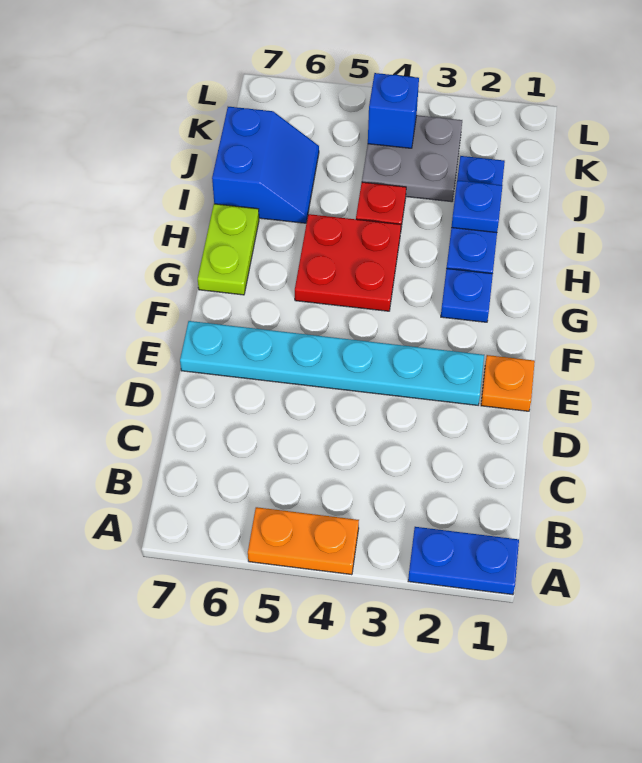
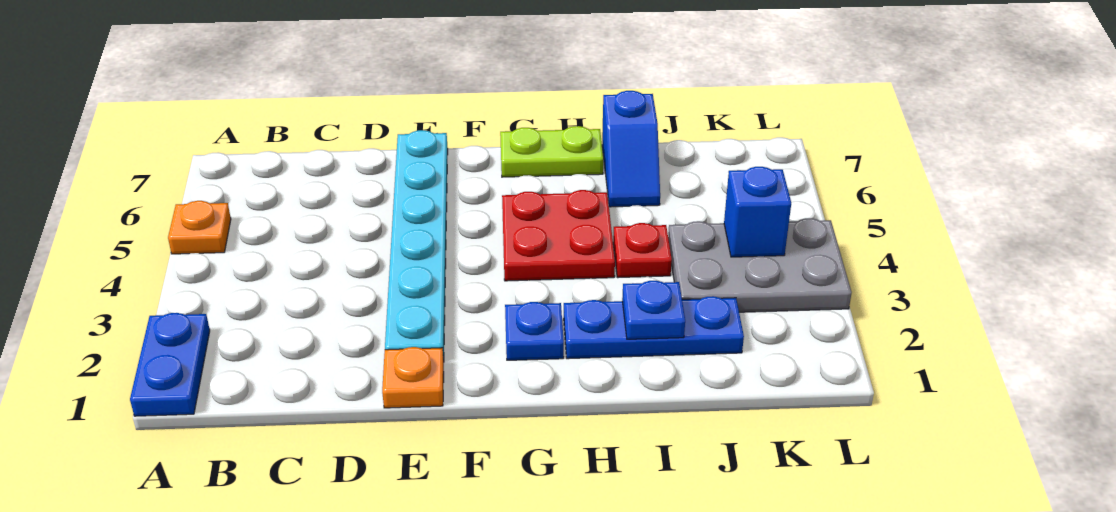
orange plate A4:A5 level 1 -> orange plate A5 level 1
blue slope I6:J7 level 1 top 7 -> blue slope I6:I7 level 1 top 7
grey plate J3:K4 level 1 -> grey plate J3:L4 level 1

